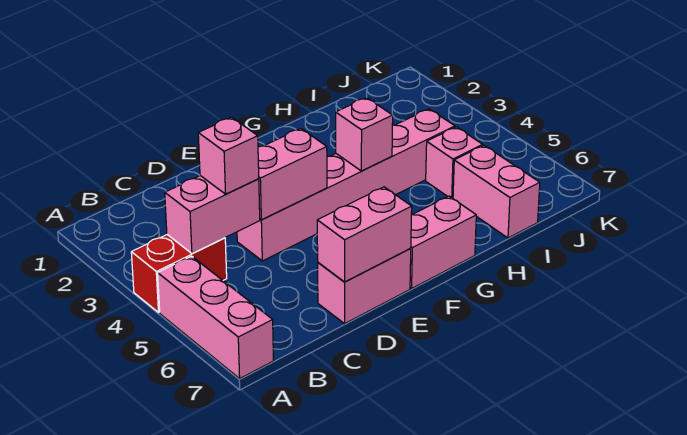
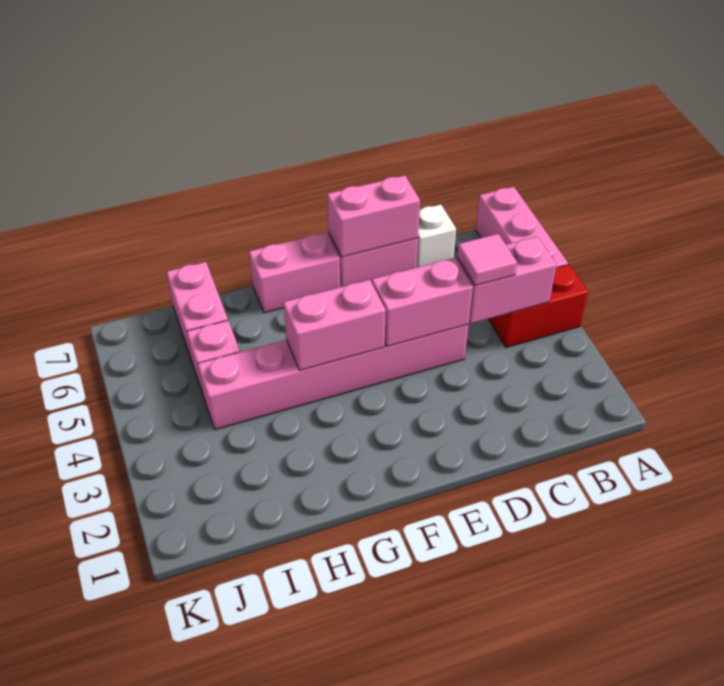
pink brick C4 level 3 -> pink tile C4 level 3
none -> white brick C7 level 1
pink brick G4 level 2 -> pink brick F4:G4 level 2

